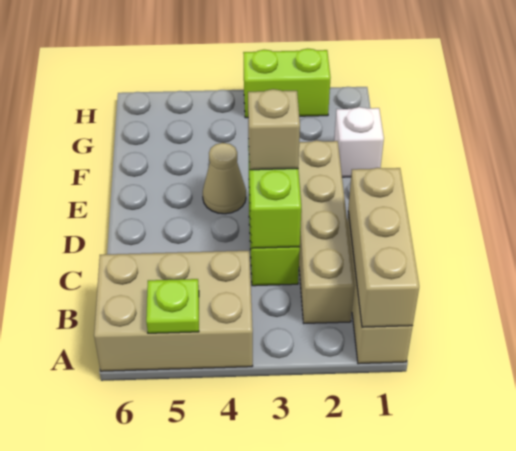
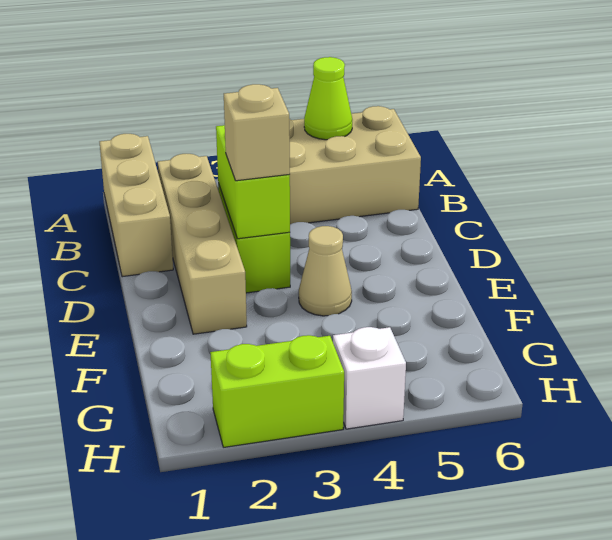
tan brick A1:C1 level 2 -> none
lime plate A5 level 2 -> lime cone A5 level 2
white brick F1 level 1 -> white brick H4 level 1

